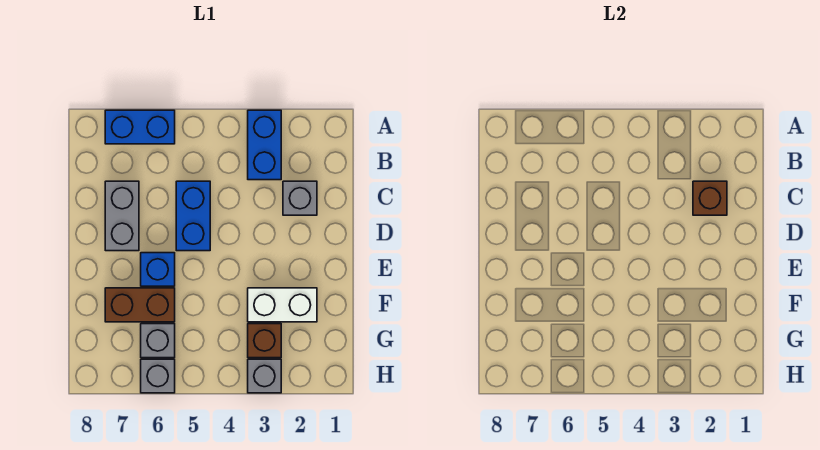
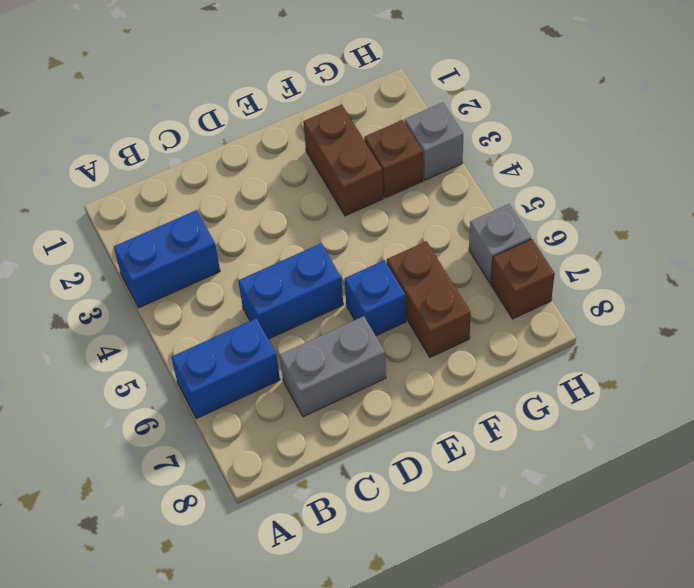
blue brick A6:A7 level 1 -> blue brick A6:B6 level 1
grey brick C2 level 1 -> none
brown brick C2 level 2 -> brown brick H7 level 1
white brick F2:F3 level 1 -> brown brick F2:F3 level 1
grey brick G6 level 1 -> none

